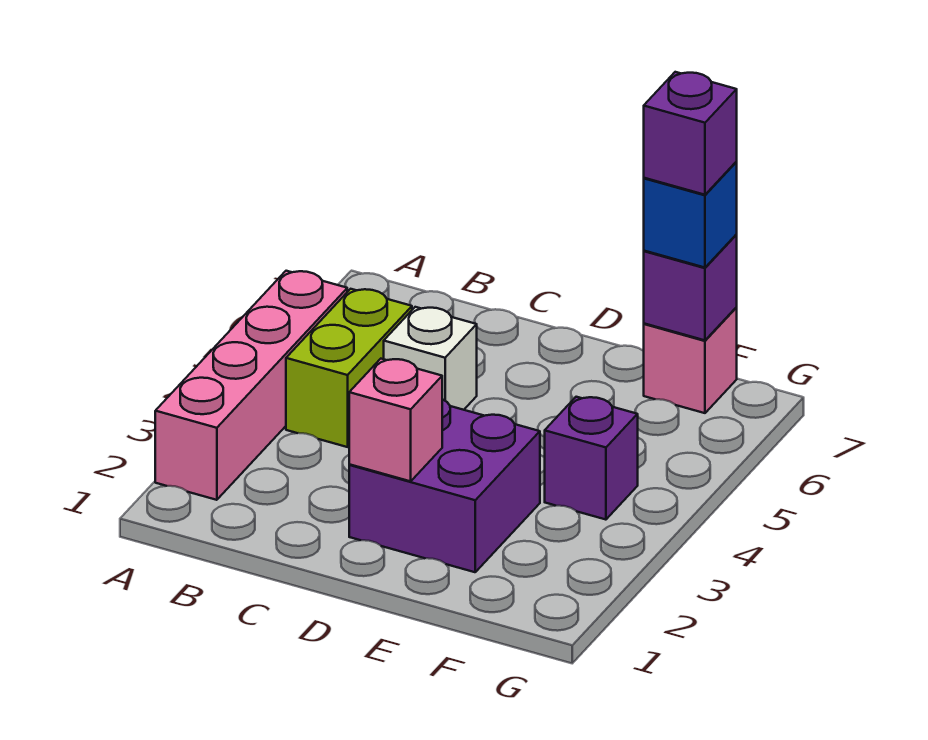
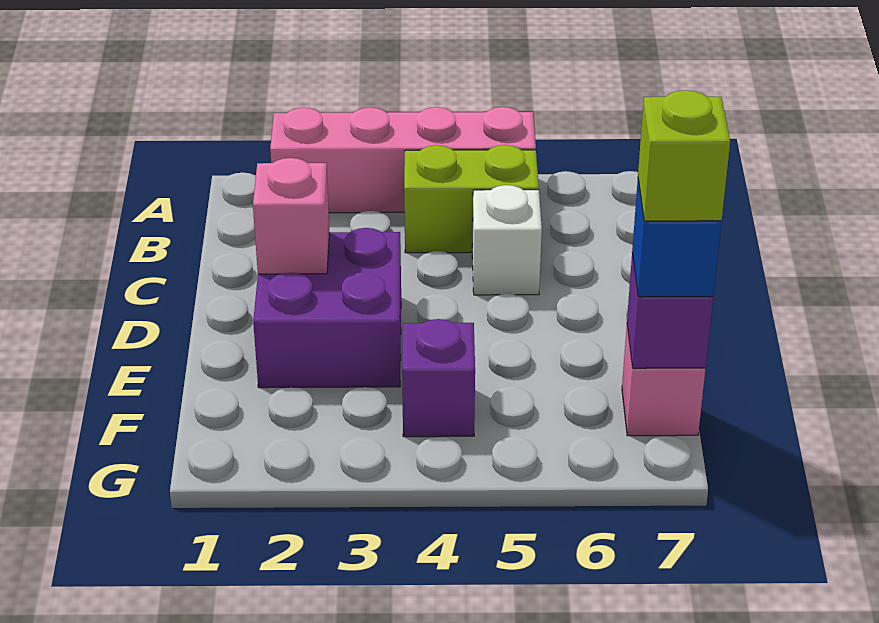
purple brick F7 level 4 -> lime brick F7 level 4

